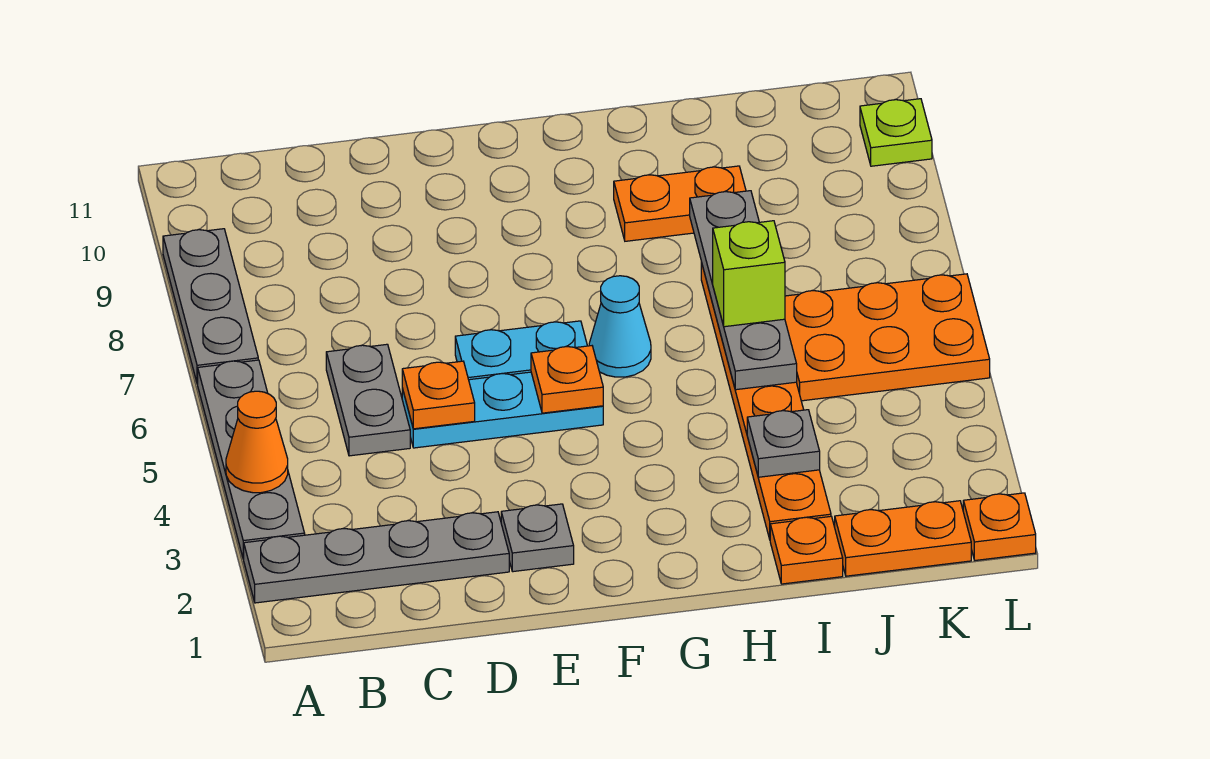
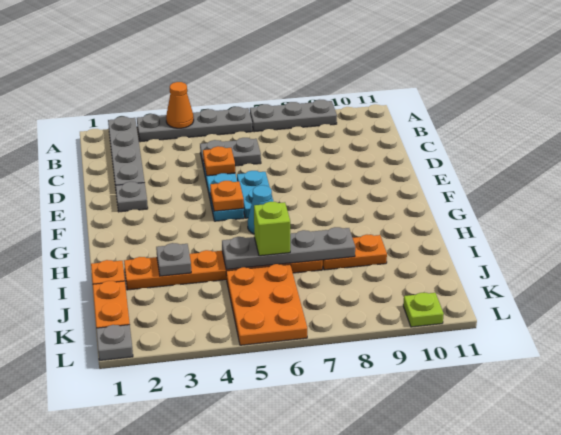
orange plate H9:I9 level 1 -> orange plate I8:I9 level 1
orange plate L1 level 1 -> grey plate L1 level 1

